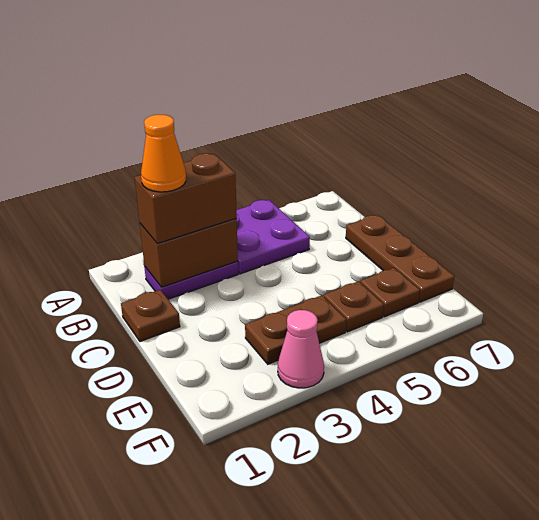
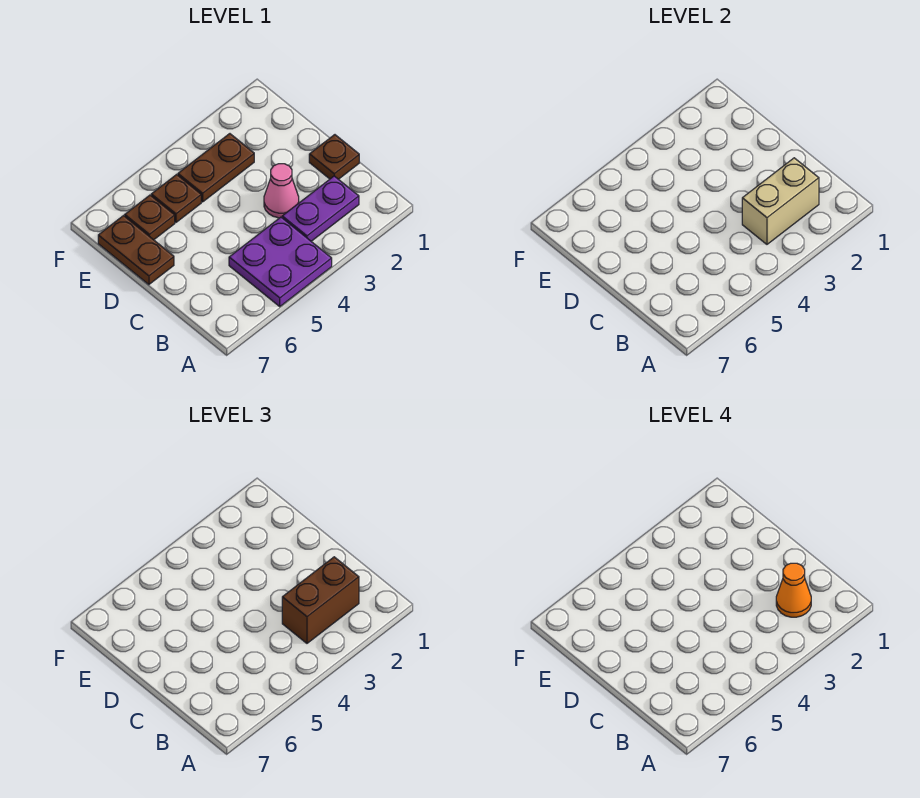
brown brick B2:B3 level 2 -> tan brick B2:B3 level 2
brown plate C7:E7 level 1 -> brown plate D7:E7 level 1
pink cone F3 level 1 -> pink cone C3 level 1

